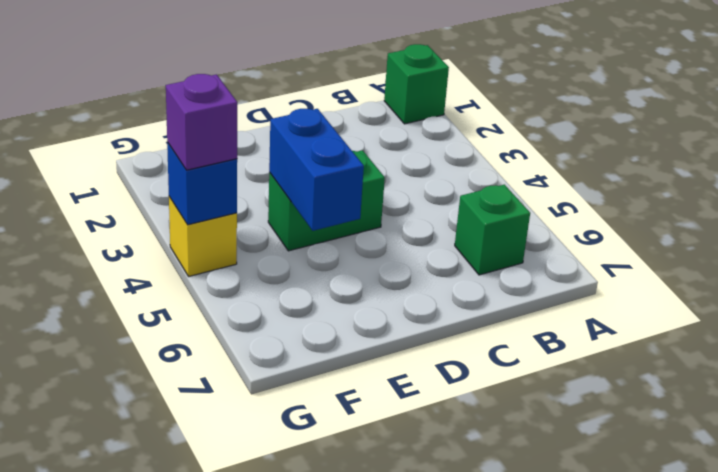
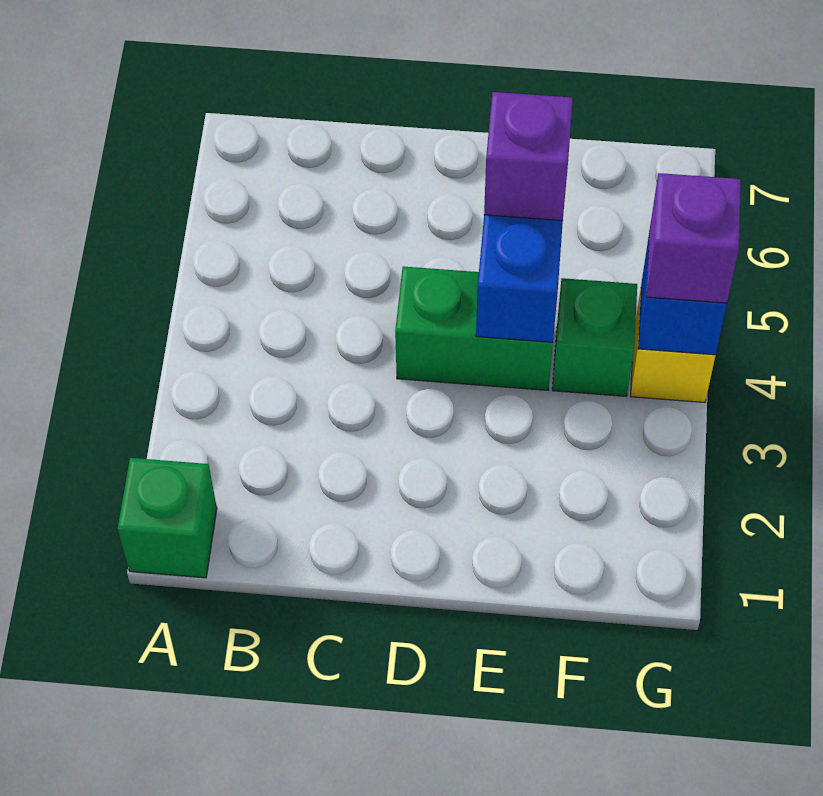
green brick B6 level 1 -> green brick F4 level 1
none -> purple brick E5 level 3

